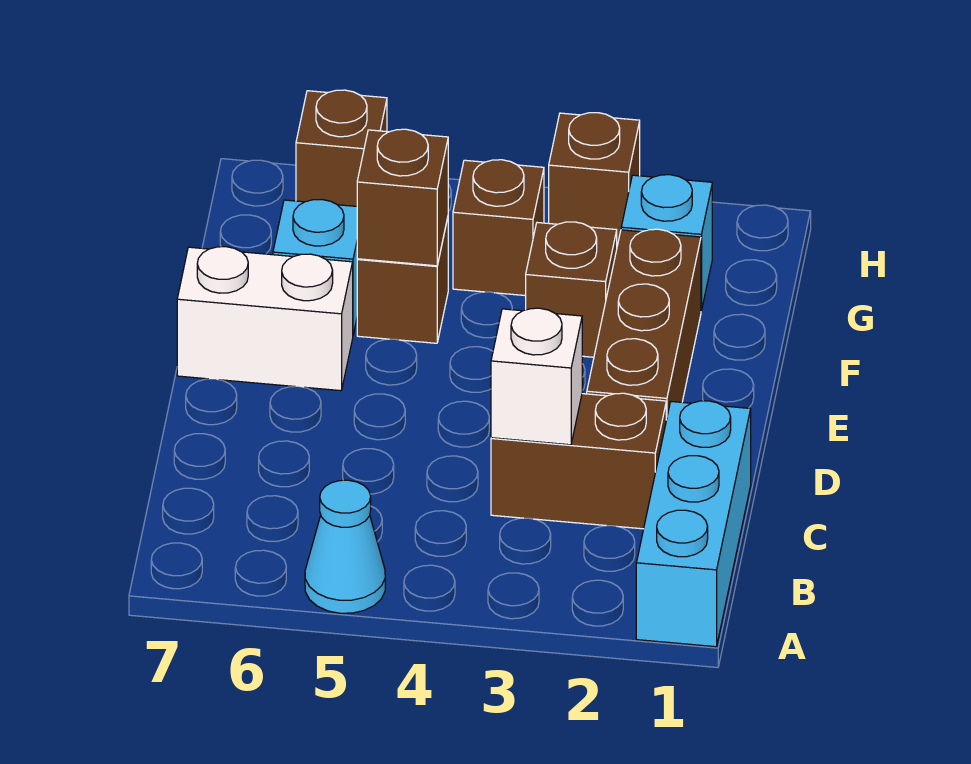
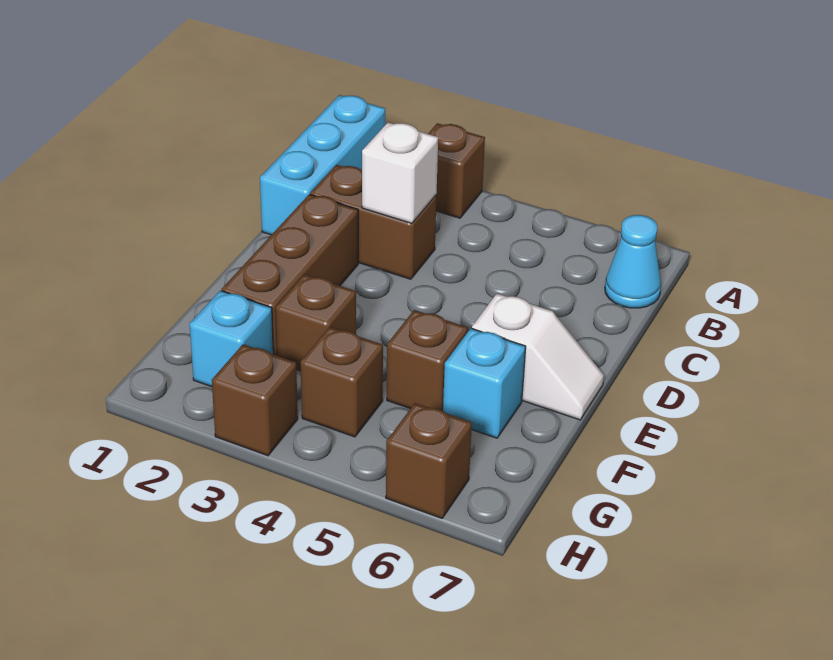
cyan cone A5 level 1 -> cyan cone B7 level 1
white brick E6:E7 level 1 -> white slope E6:E7 level 1 top 6
brown brick F5 level 2 -> brown brick A3 level 1

